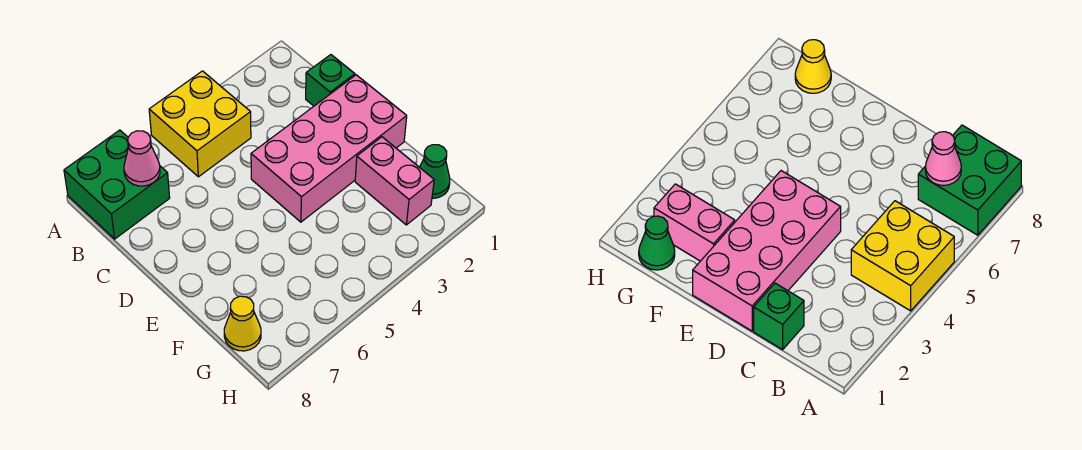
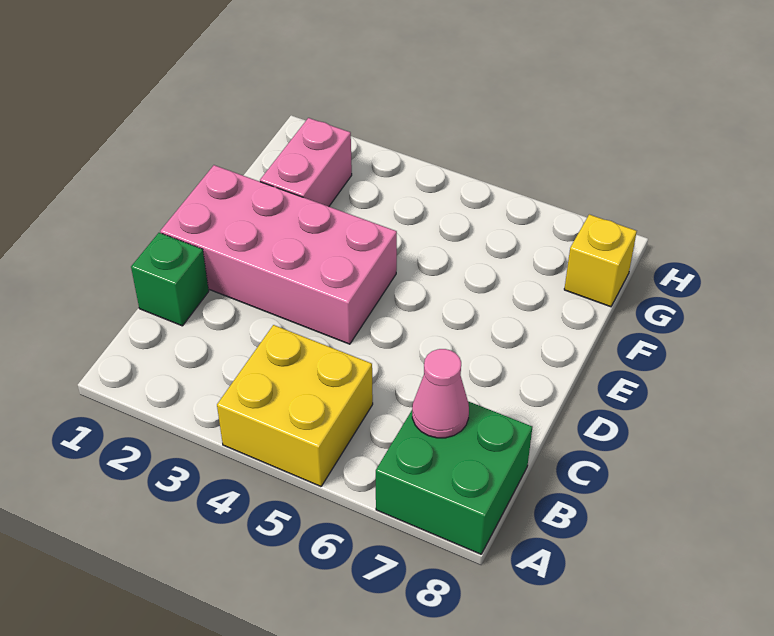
green cone G1 level 1 -> none
yellow cone G8 level 1 -> yellow brick G8 level 1

